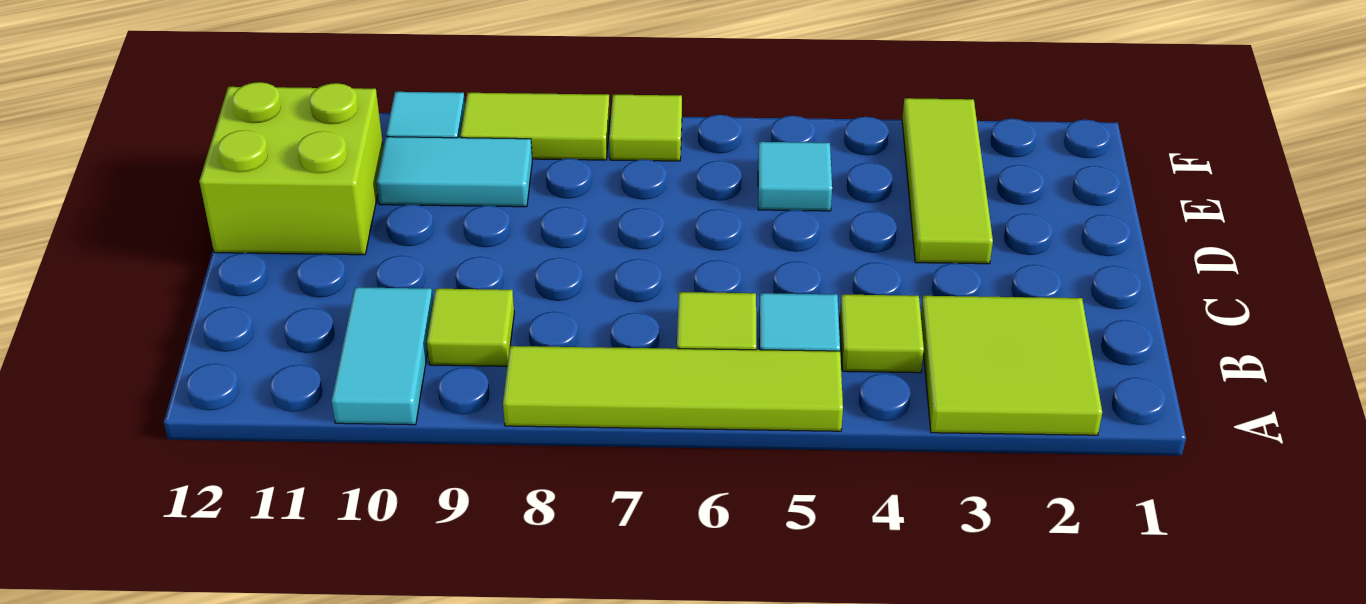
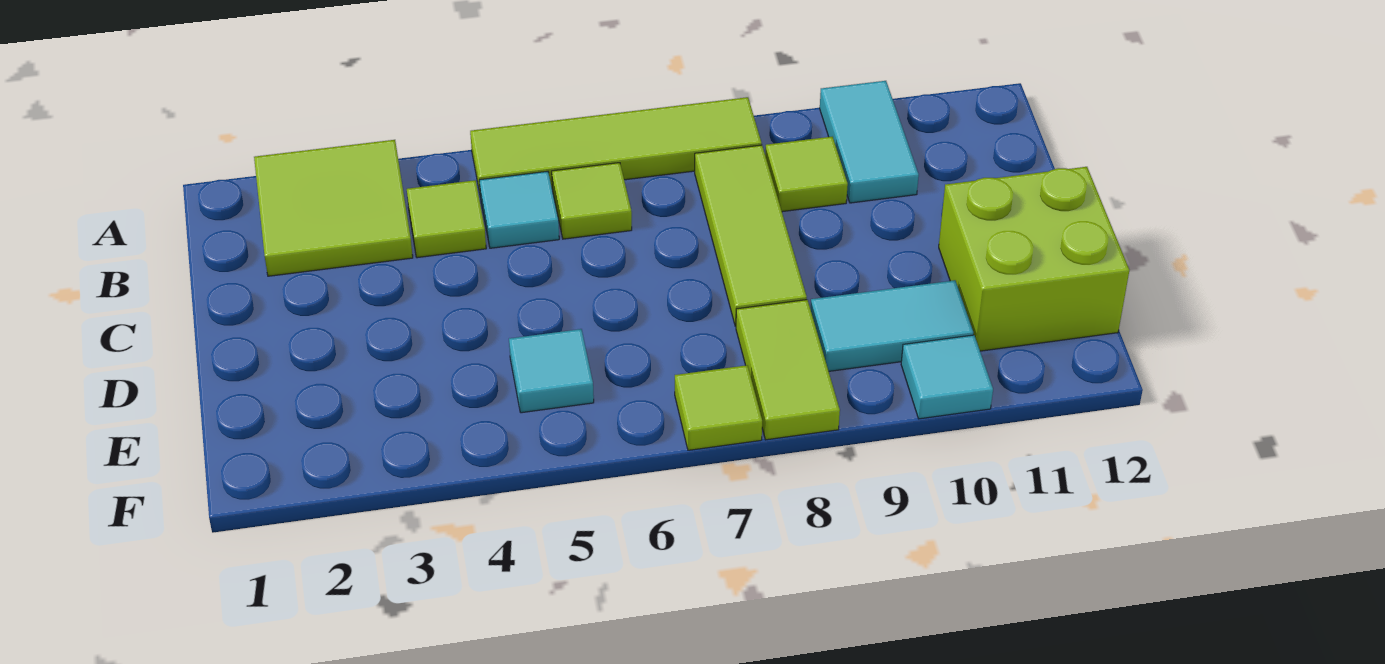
lime tile D3:F3 level 1 -> lime tile B8:D8 level 1
lime tile F8:F9 level 1 -> lime tile E8:F8 level 1

